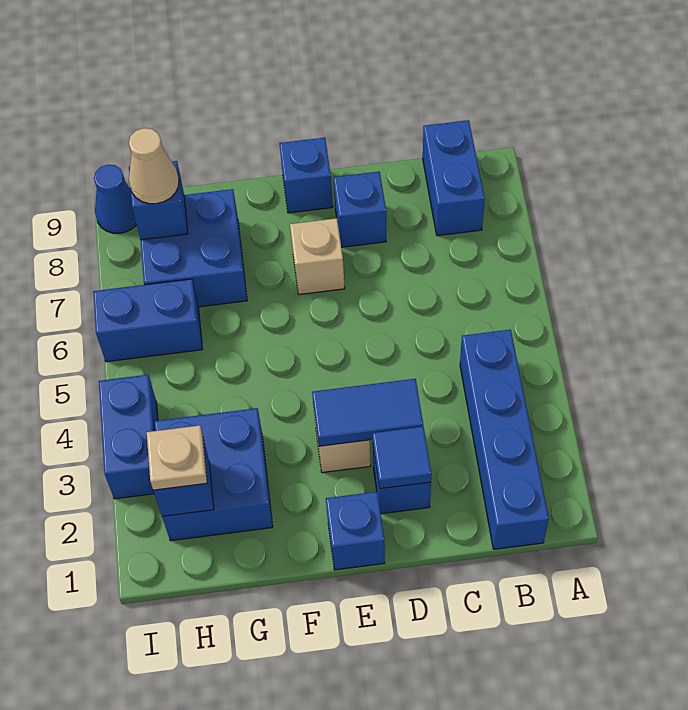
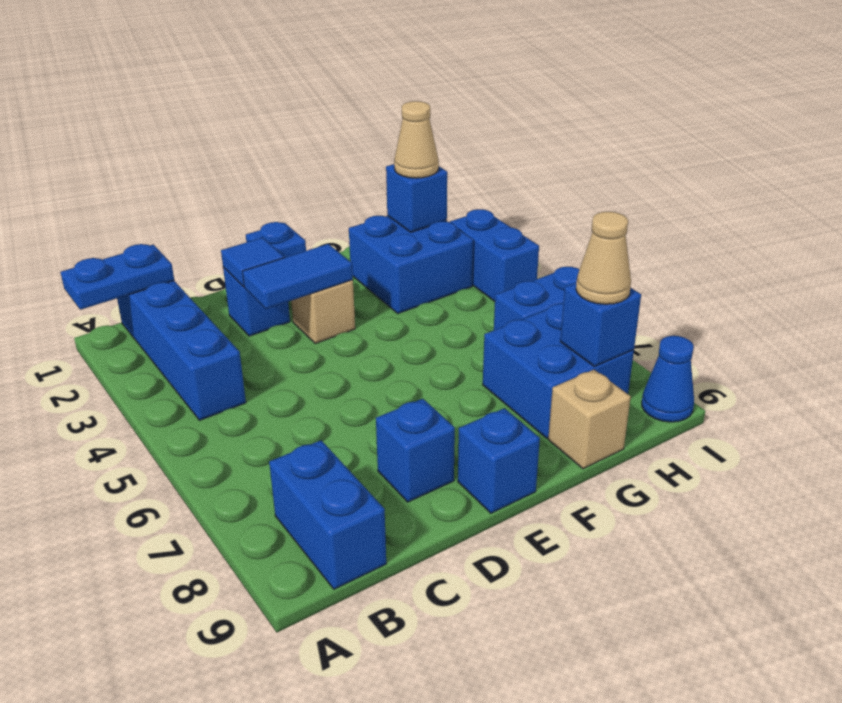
none -> blue plate A1:B1 level 2
tan brick E7 level 1 -> tan brick G9 level 1
tan plate H2 level 3 -> tan cone H2 level 3

